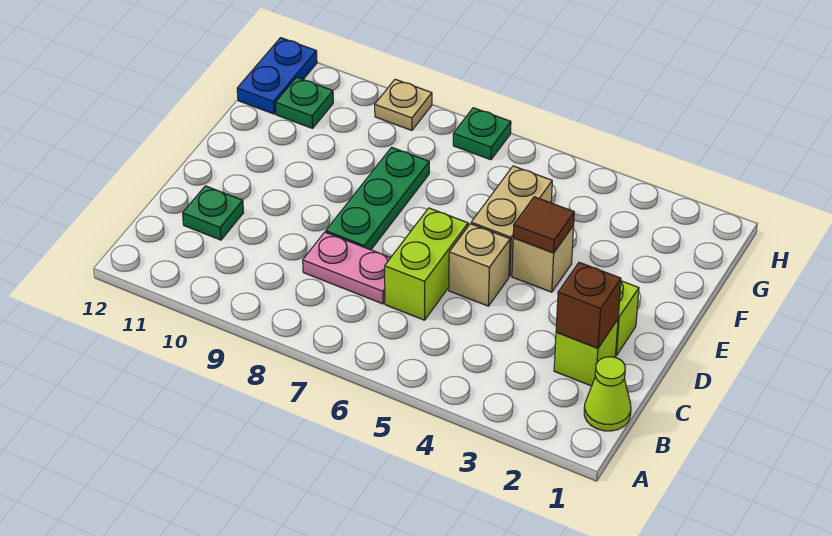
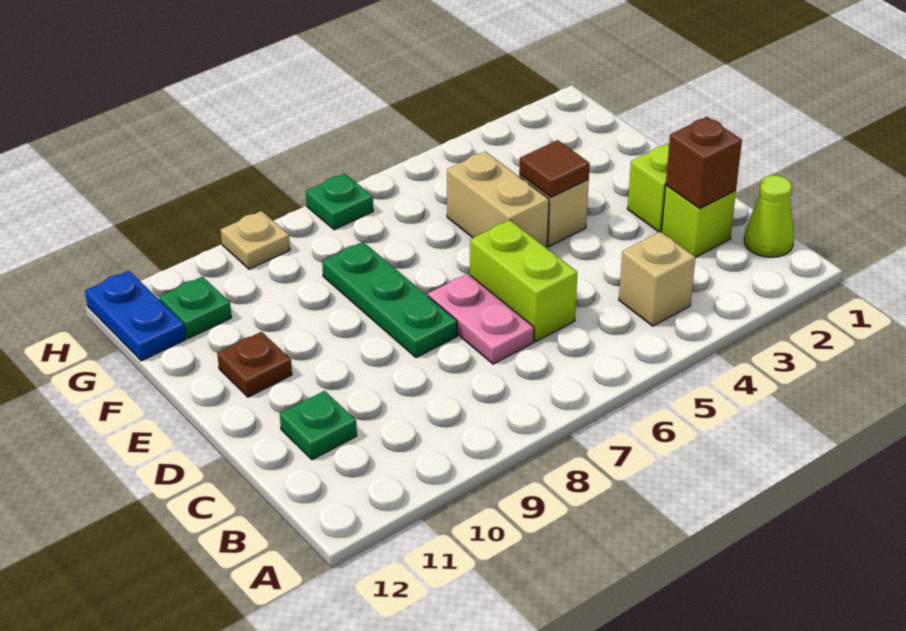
pink plate C7:C8 level 1 -> pink plate C7:D7 level 1
tan brick D5 level 1 -> tan brick B4 level 1
none -> brown plate E11 level 1

